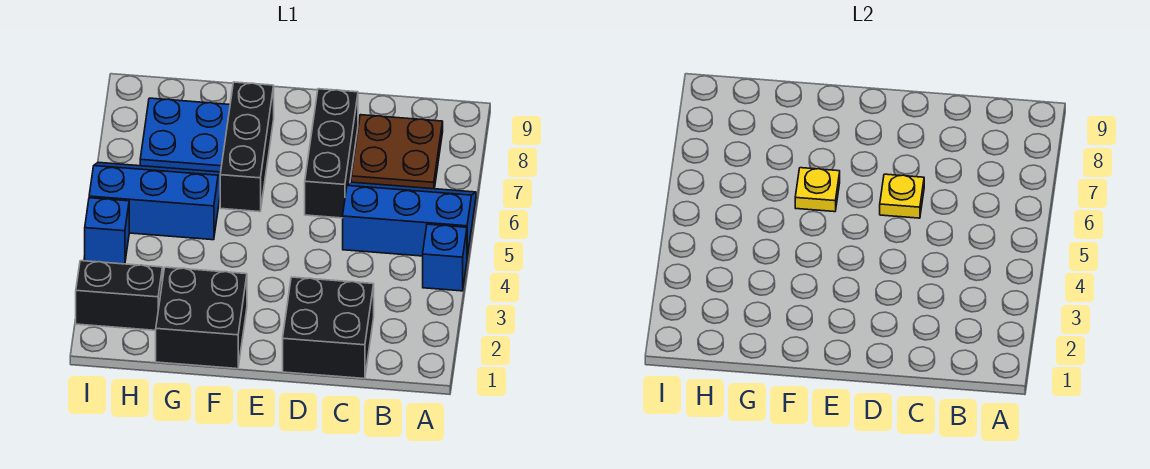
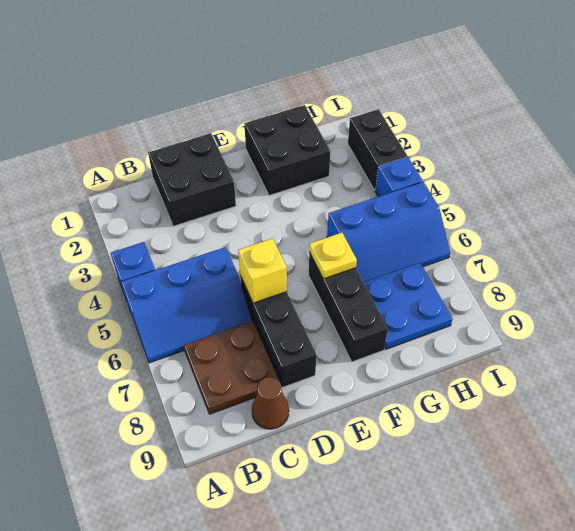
none -> brown cone C9 level 1
yellow plate D6 level 2 -> yellow brick D6 level 2
black brick H2:I2 level 1 -> black brick I2:I3 level 1

